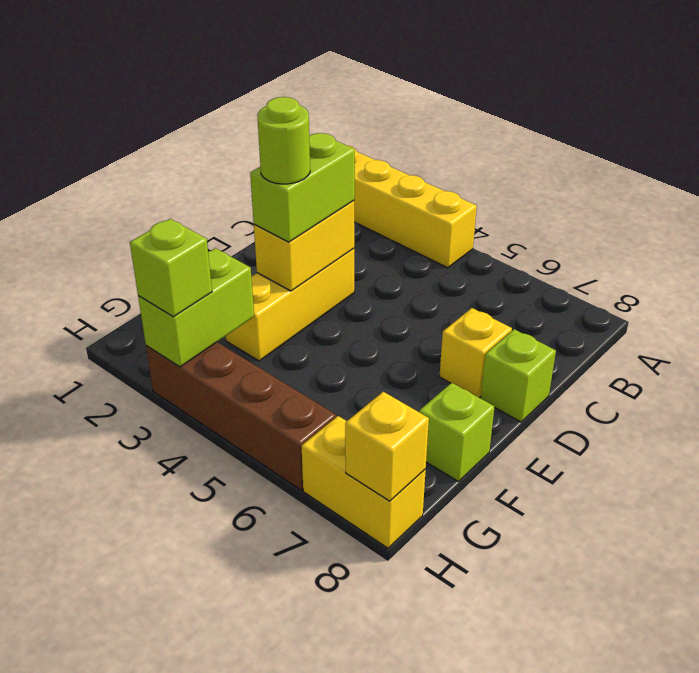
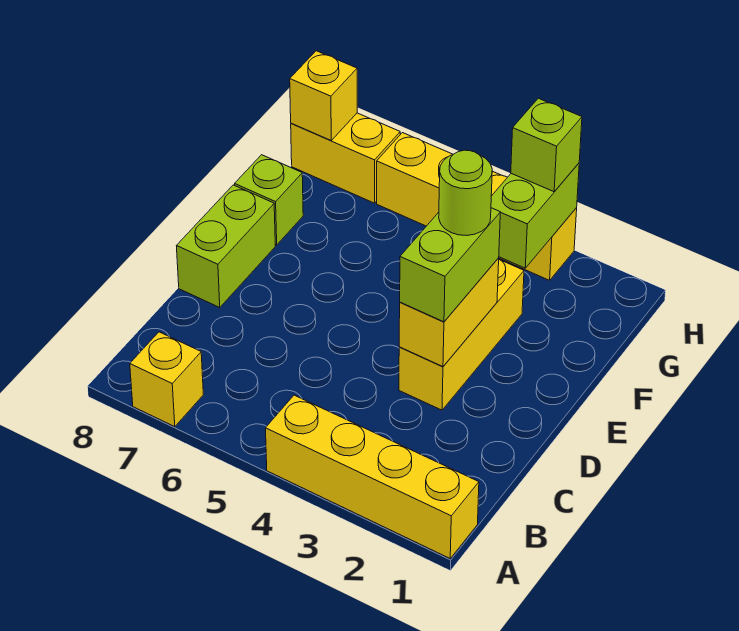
yellow brick D7 level 1 -> yellow brick A7 level 1
lime brick D8 level 1 -> lime brick D8:E8 level 1
brown brick H3:H6 level 1 -> yellow brick H3:H6 level 1

